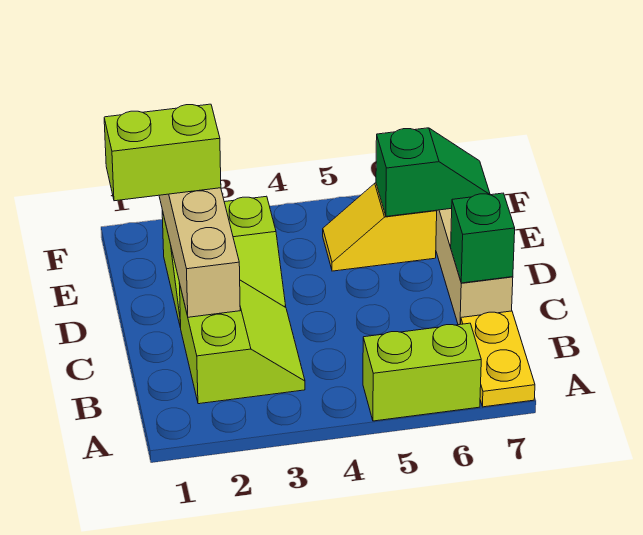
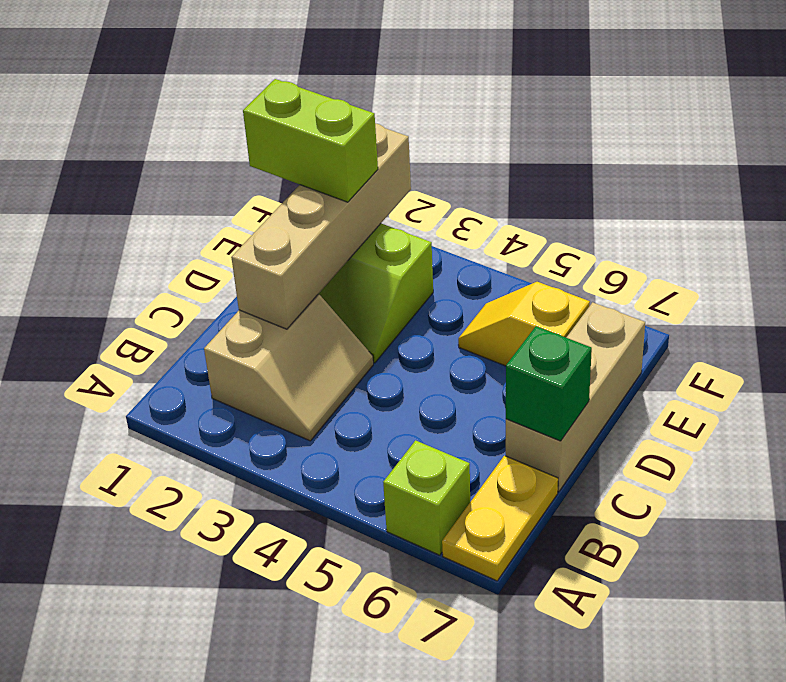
lime brick A5:A6 level 1 -> lime brick A6 level 1
lime slope B2:C3 level 1 top 2 -> tan slope B2:C3 level 1 top 2
green slope E6:E7 level 2 top 6 -> none

